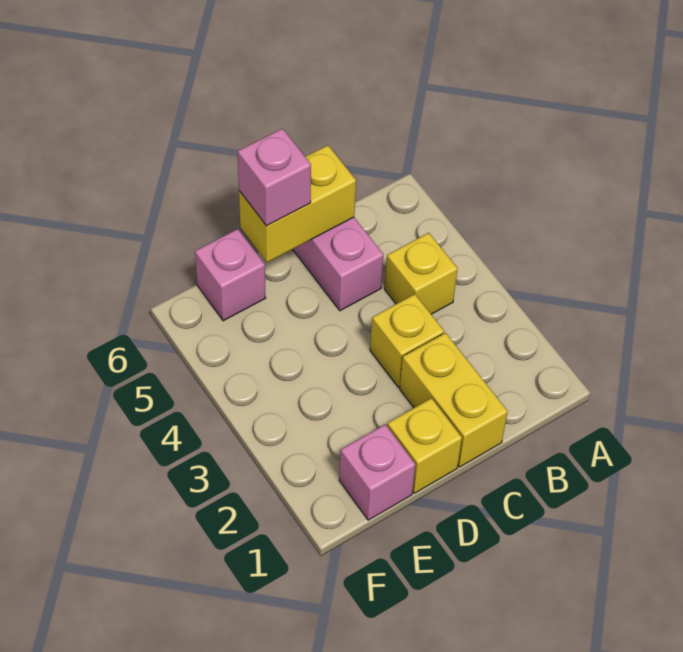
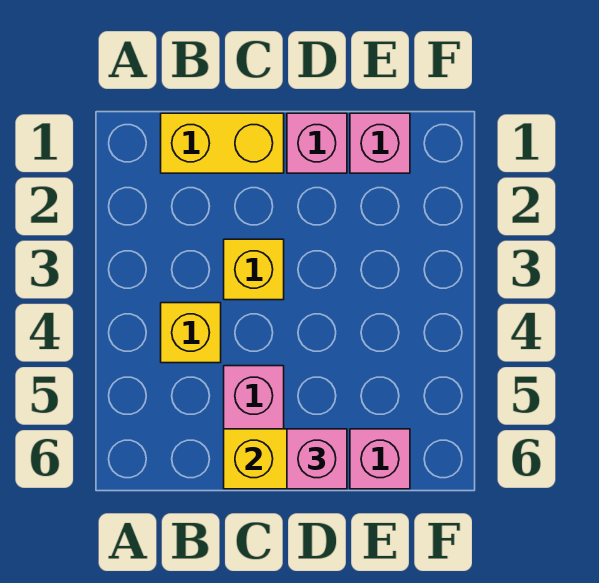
yellow brick C1:C2 level 1 -> yellow brick B1:C1 level 1
yellow brick D1 level 1 -> pink brick D1 level 1

